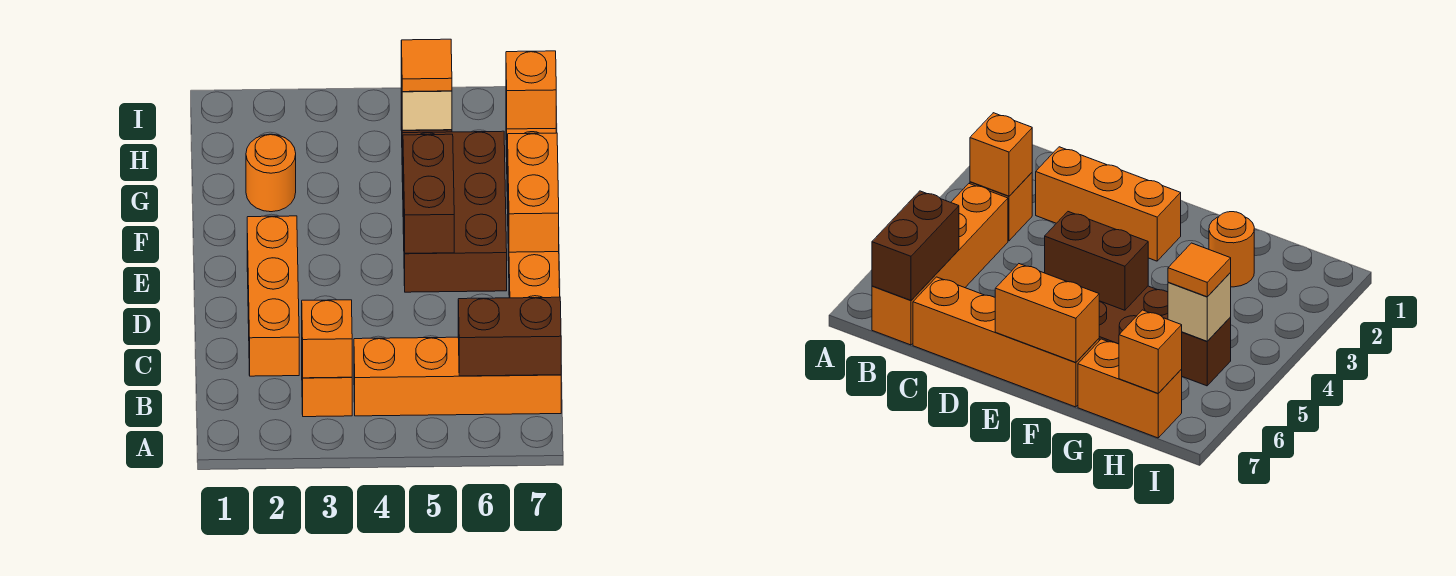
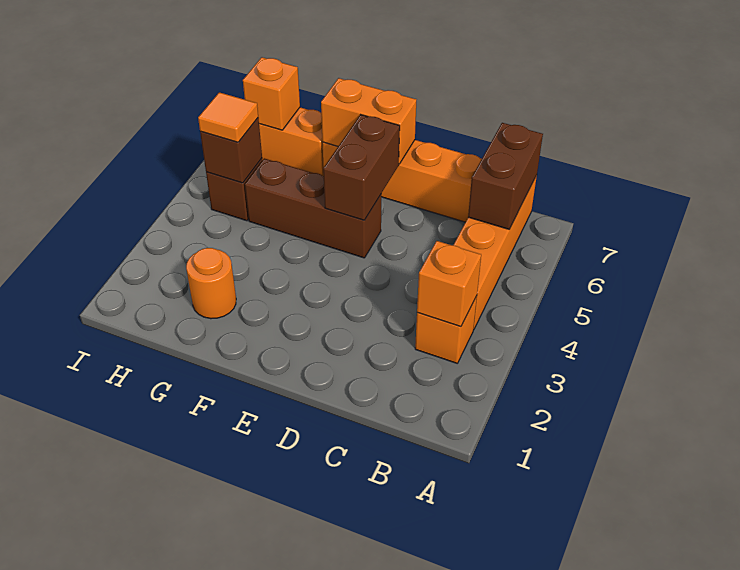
orange brick C2:E2 level 1 -> none
brown brick E5:G6 level 1 -> brown brick E5:G5 level 1
brown brick E5:F5 level 2 -> brown brick E5:E6 level 2
tan brick H5 level 2 -> brown brick H5 level 2

